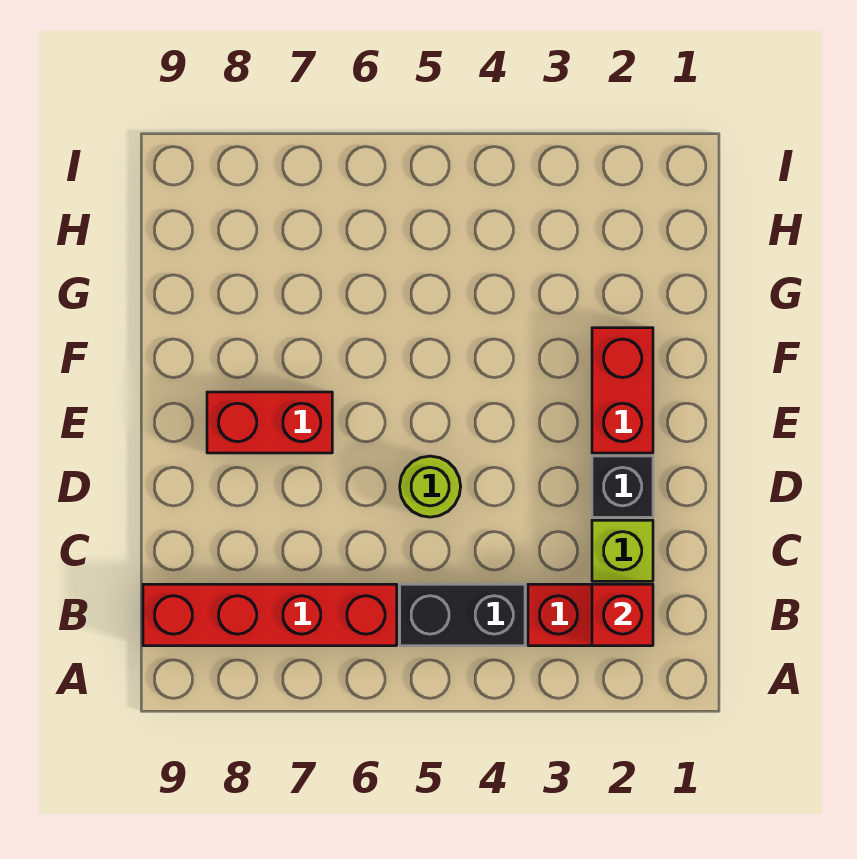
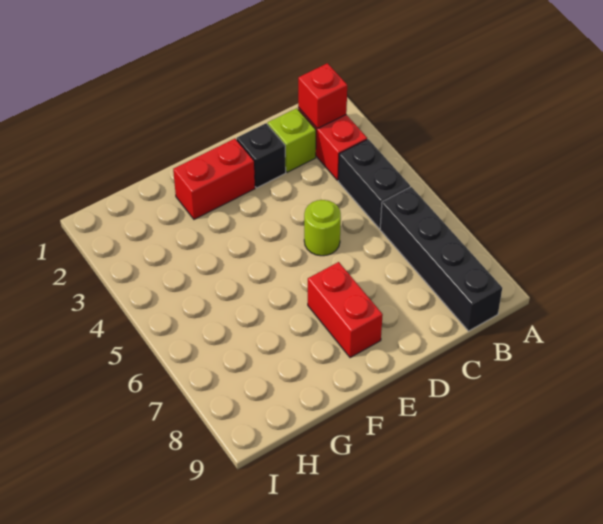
red brick B6:B9 level 1 -> black brick B6:B9 level 1

